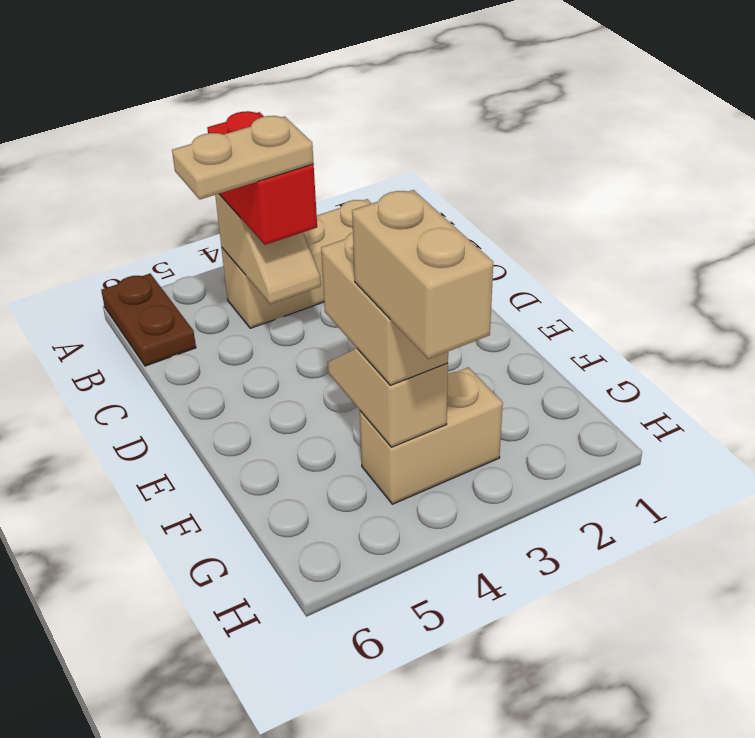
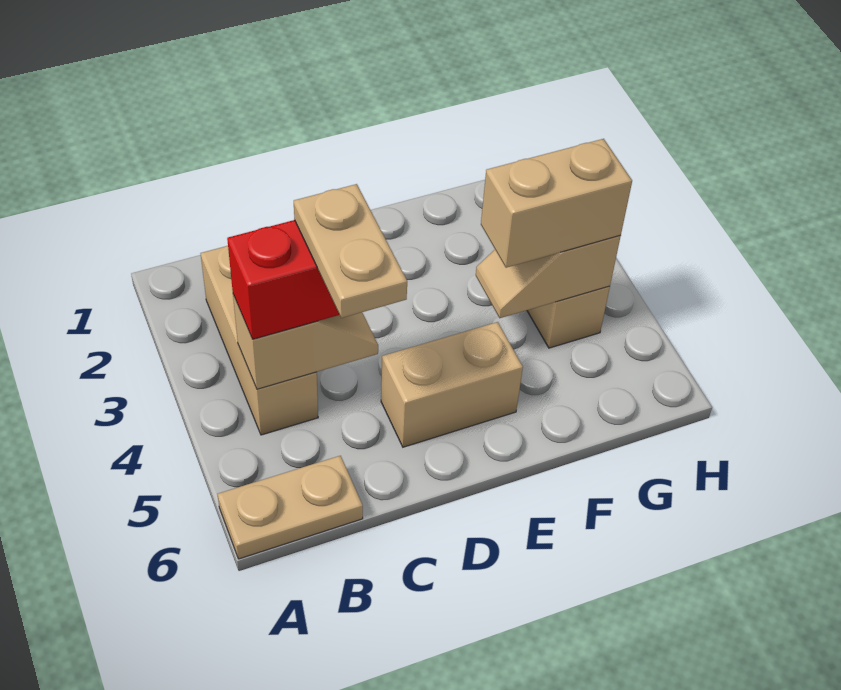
brown plate A6:B6 level 1 -> tan plate A6:B6 level 1
tan brick G4:H4 level 4 -> tan brick D5:E5 level 1

